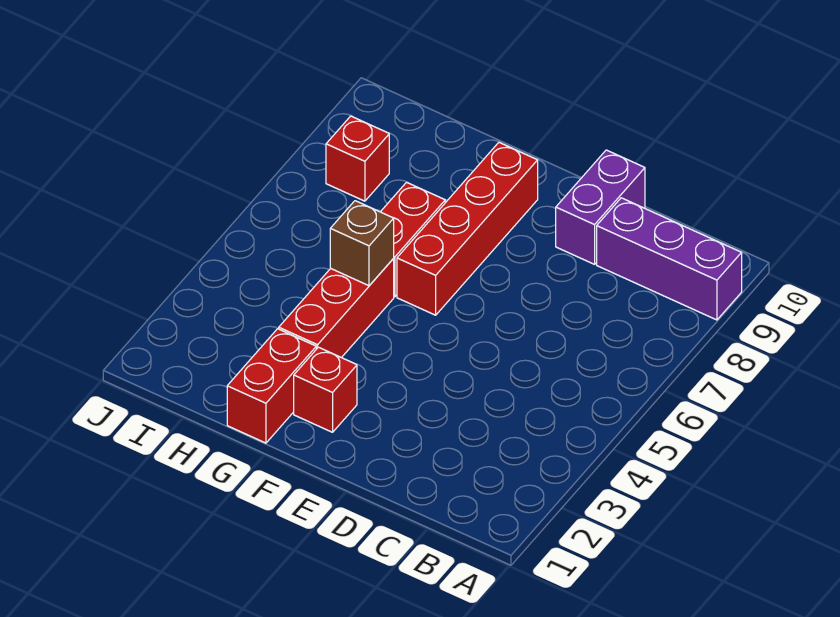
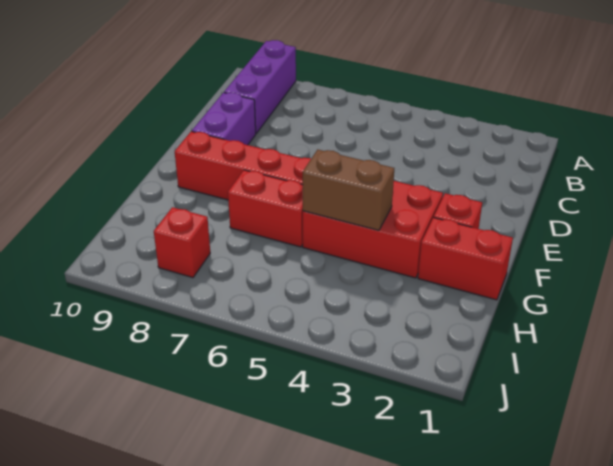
purple brick D9:D10 level 1 -> purple brick D9:E9 level 1
red brick G3:G5 level 1 -> red brick F3:G5 level 1
brown brick G5 level 2 -> brown brick G4:G5 level 2

